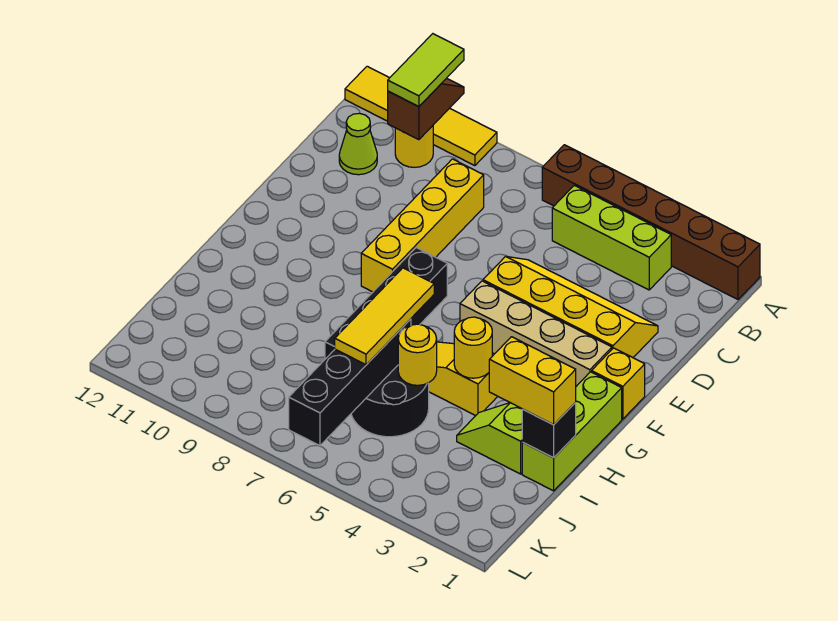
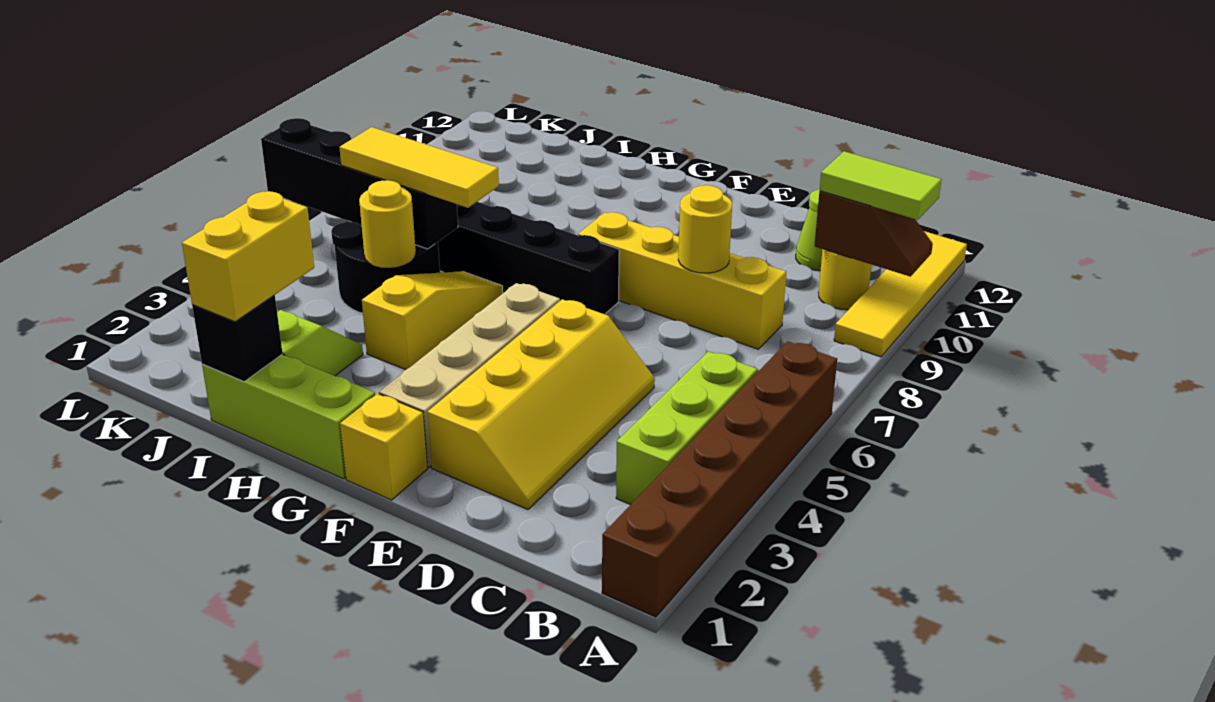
yellow round brick H4 level 2 -> yellow round brick D8 level 2

